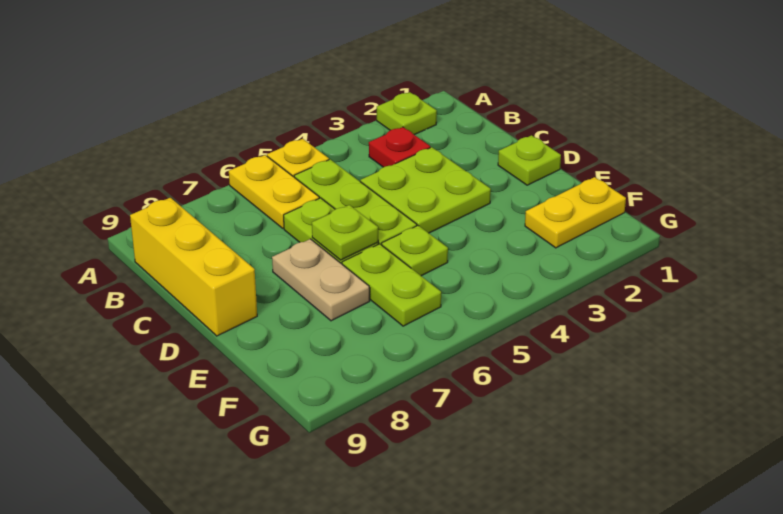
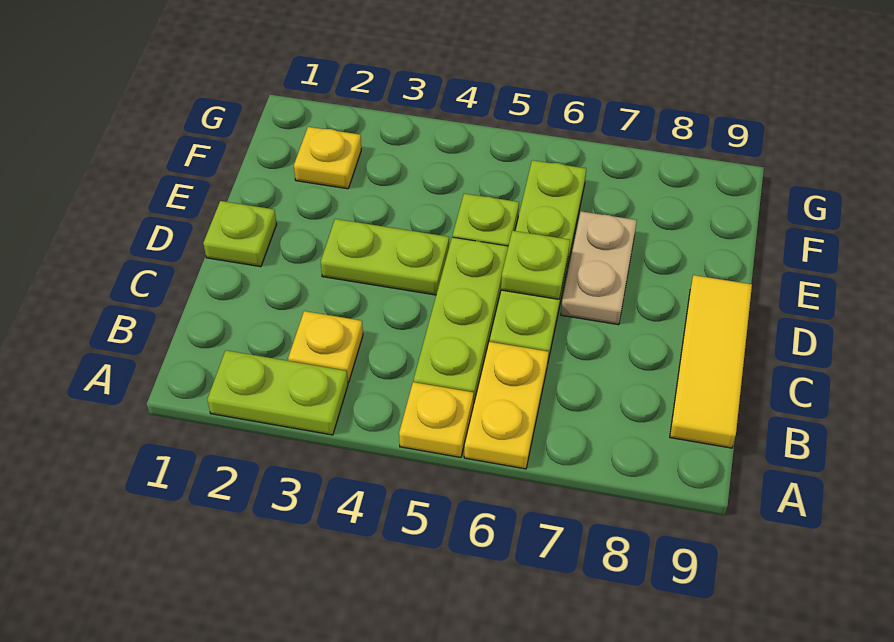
lime plate A2 level 1 -> lime plate A2:A3 level 1
red plate B3 level 1 -> yellow plate B3 level 1
yellow brick B9:D9 level 1 -> yellow tile B9:D9 level 1
lime plate C3:D4 level 1 -> lime plate D3:D4 level 1
yellow plate F1:F2 level 1 -> yellow plate F2 level 1

